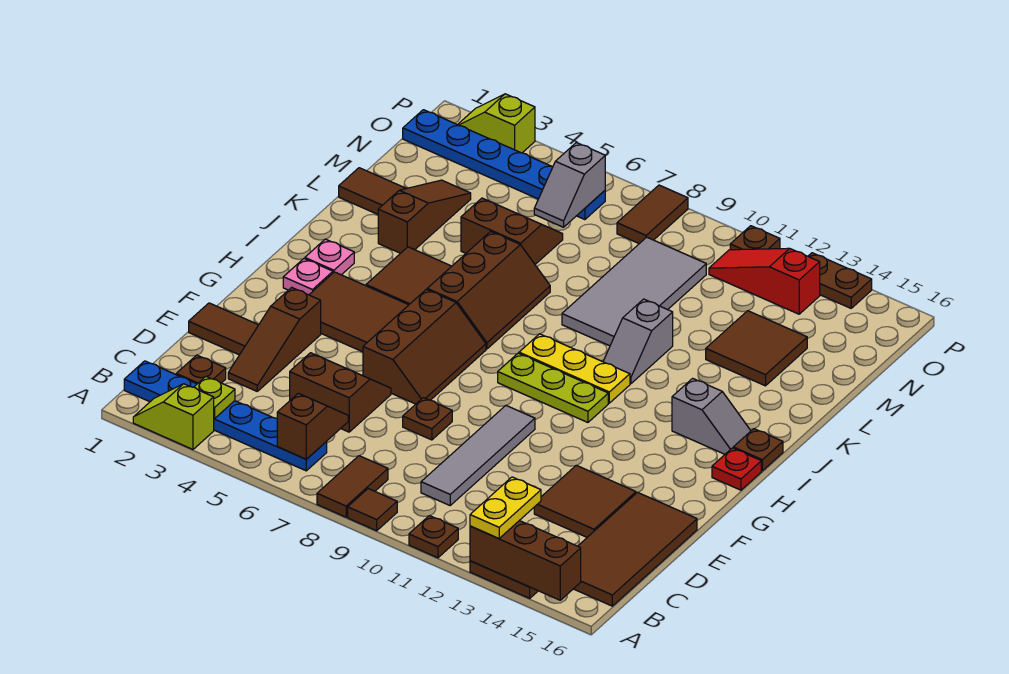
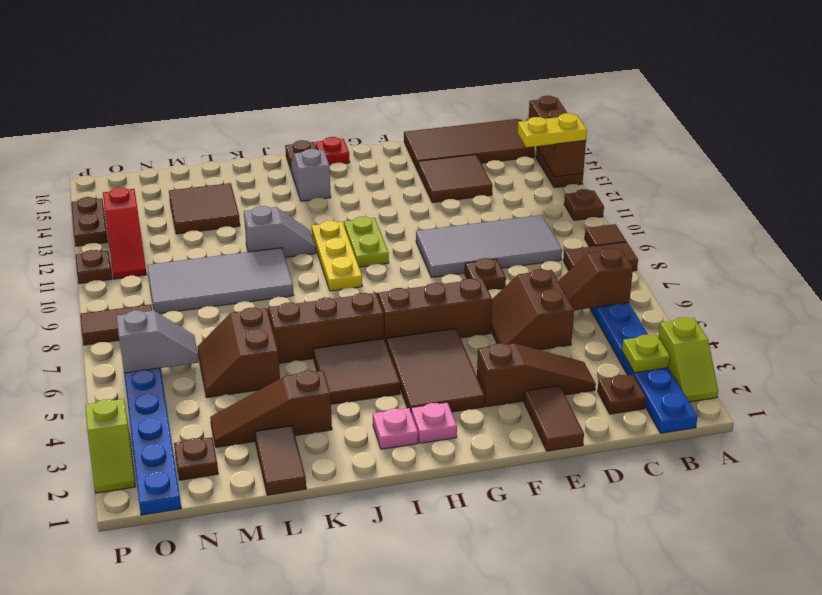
grey tile C10:F10 level 1 -> grey tile C9:F10 level 1
lime plate H9:H11 level 1 -> lime plate H10:H11 level 1
none -> brown plate N2 level 1

